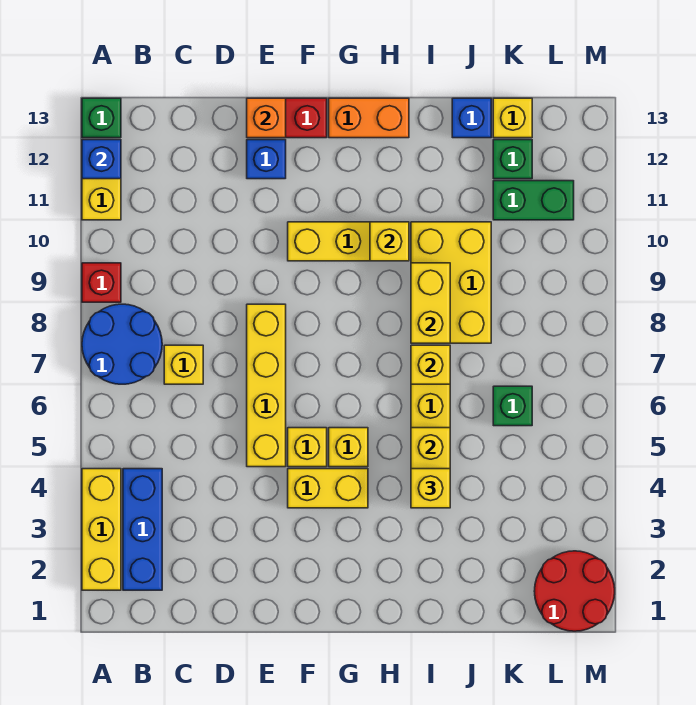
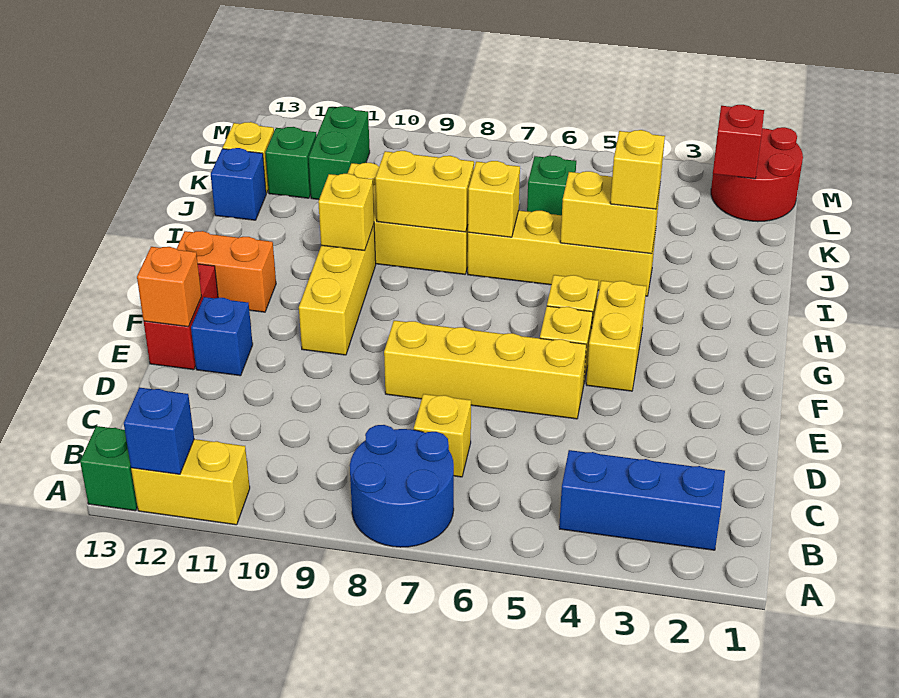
yellow brick A2:A4 level 1 -> none
red brick A9 level 1 -> red brick L2 level 2
orange brick G13:H13 level 1 -> orange brick G12:G13 level 1

